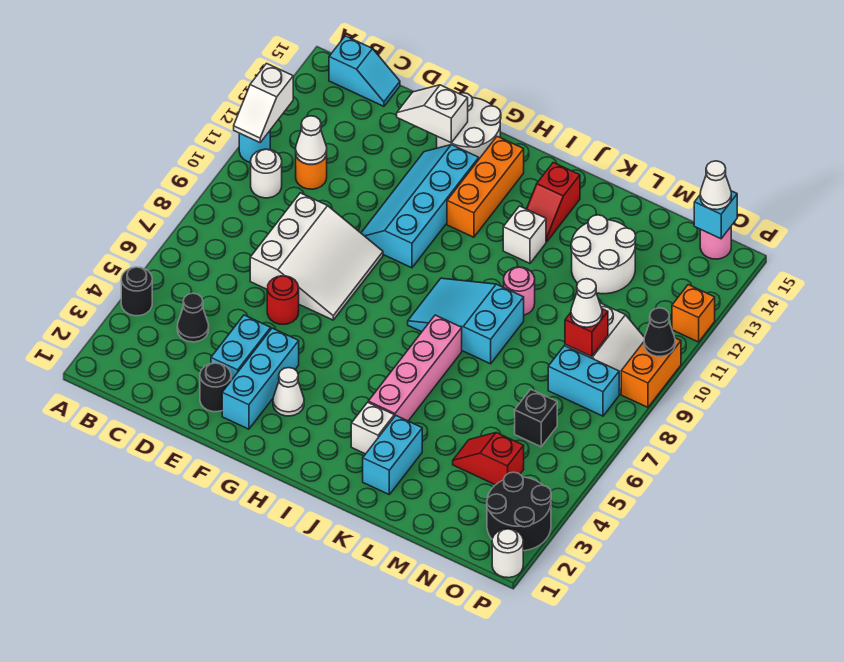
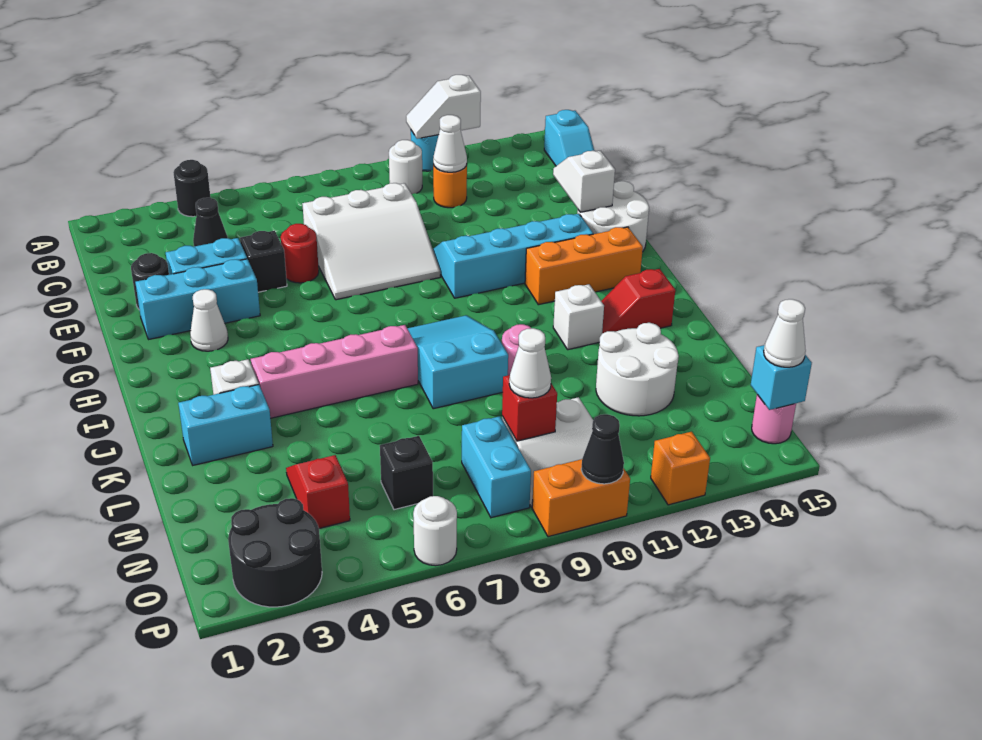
none -> black brick E5 level 1
white round brick P1 level 1 -> white round brick P6 level 1

